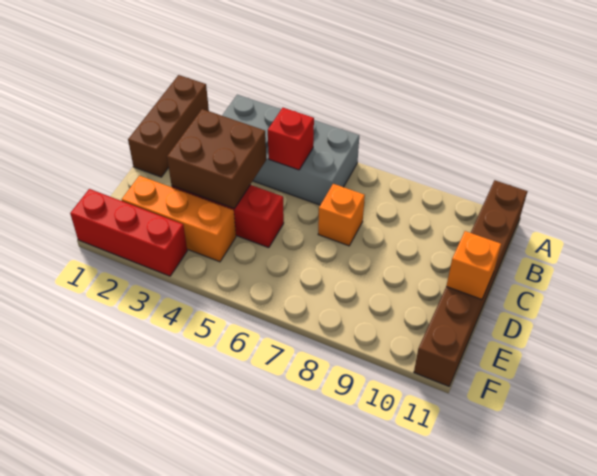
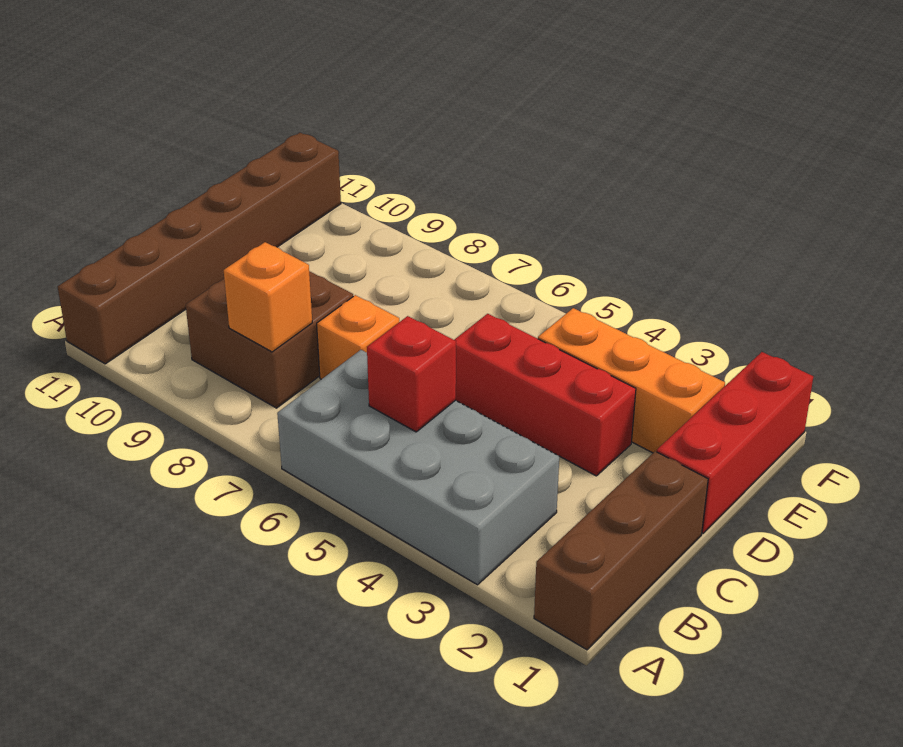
brown brick C3:D4 level 2 -> brown brick B8:C9 level 1
orange brick D11 level 2 -> orange brick B8 level 2
red brick F1:F3 level 1 -> red brick D1:F1 level 1

